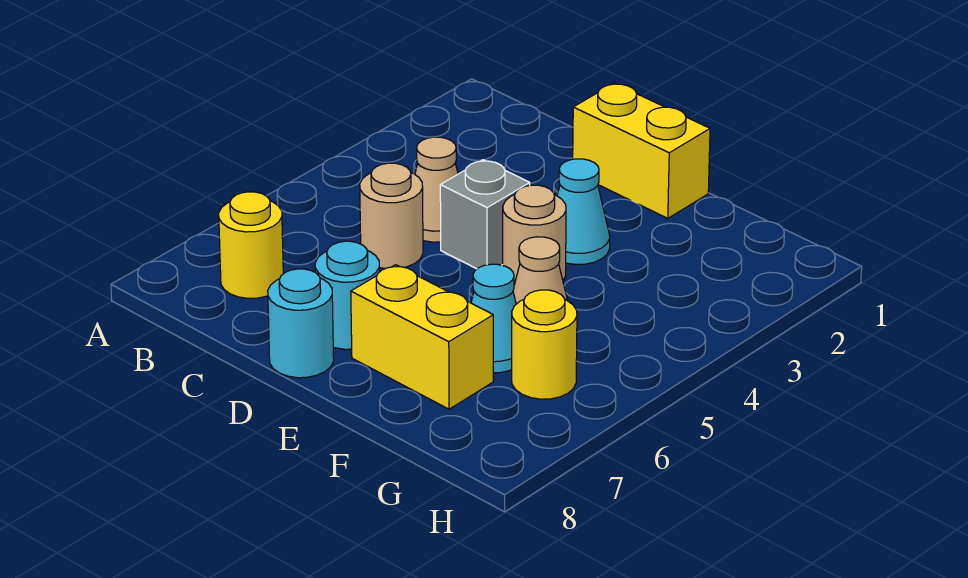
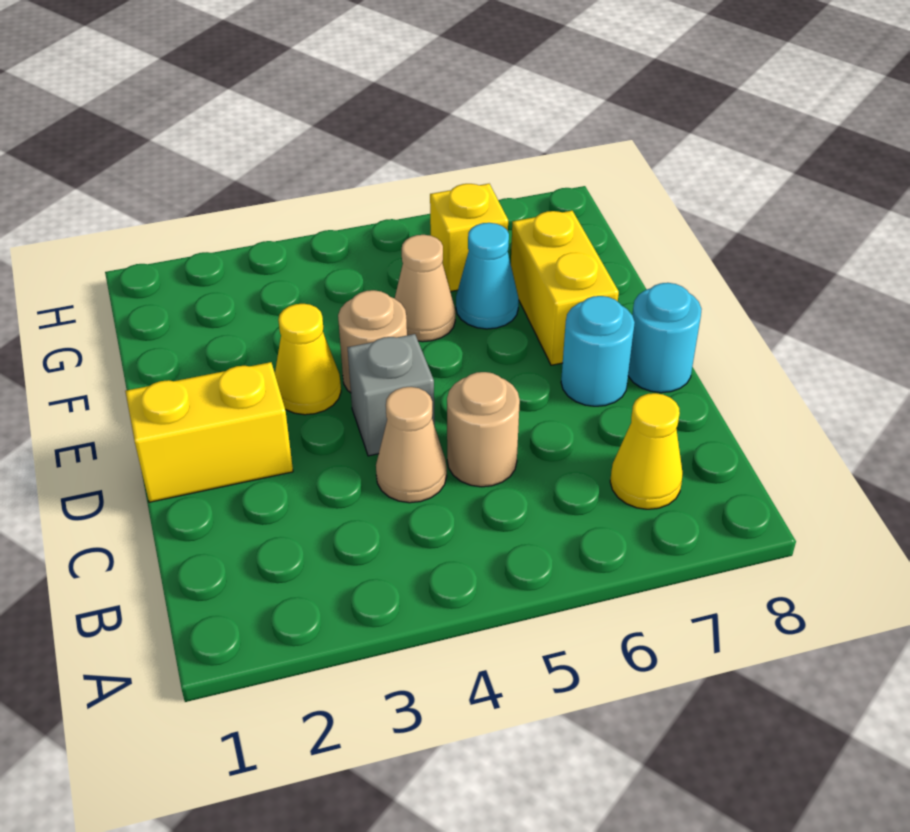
yellow round brick B7 level 1 -> yellow cone B7 level 1
yellow brick D1:E1 level 1 -> yellow brick D1:D2 level 1
cyan cone E3 level 1 -> yellow cone E3 level 1
yellow round brick G6 level 1 -> yellow brick G6 level 1

